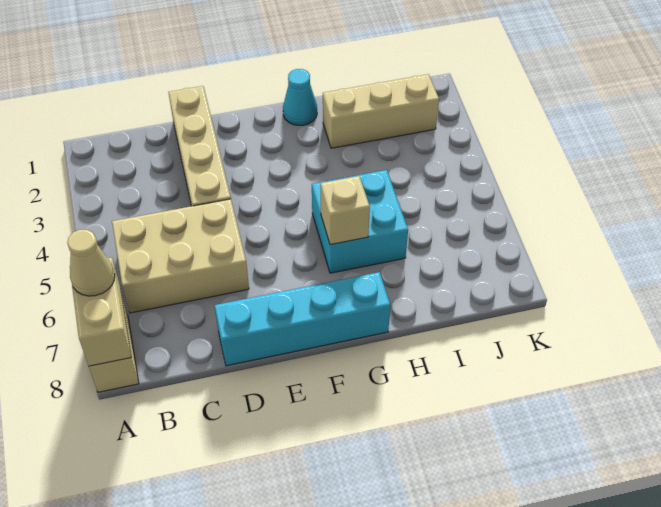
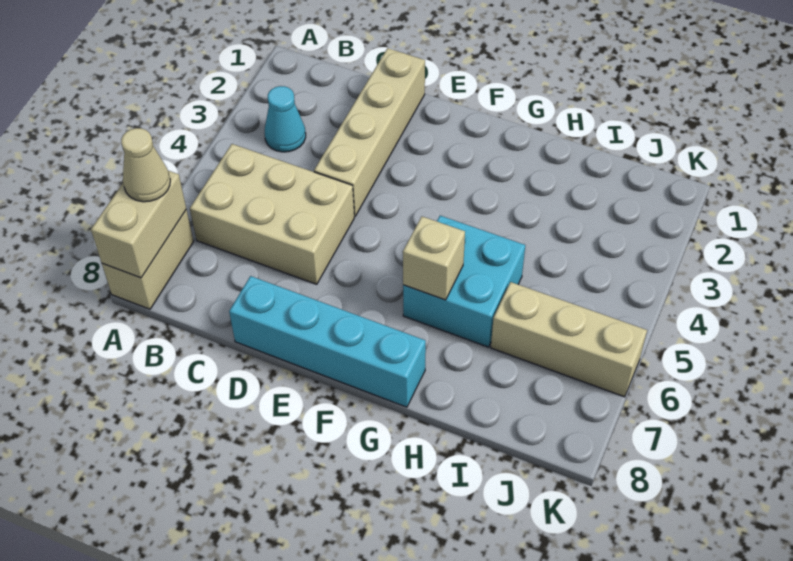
cyan cone G1 level 1 -> cyan cone B3 level 1
tan brick H2:J2 level 1 -> tan brick I6:K6 level 1

